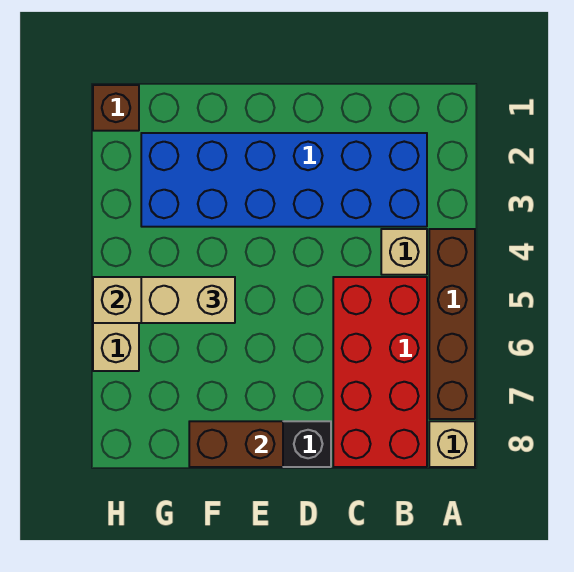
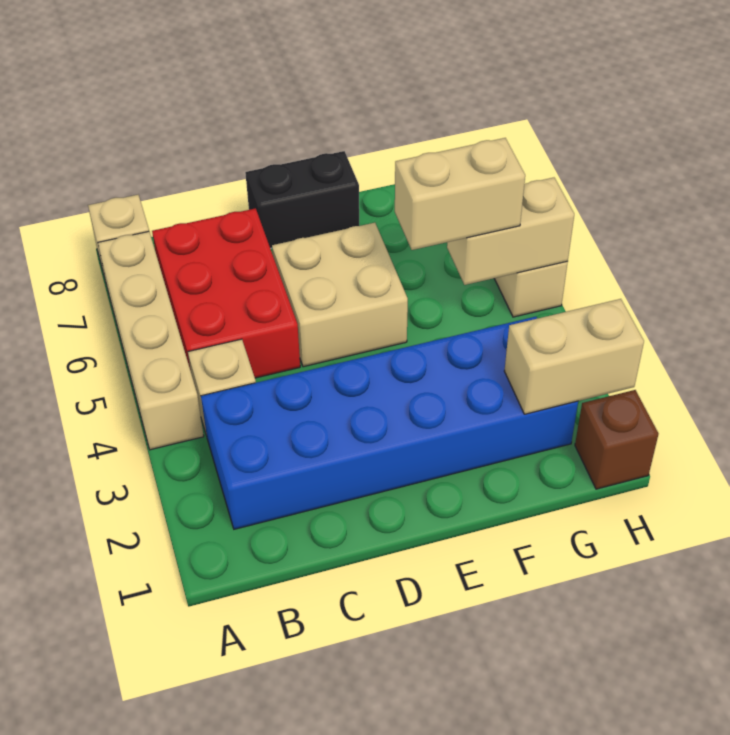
brown brick A4:A7 level 1 -> tan brick A4:A7 level 1
red brick B5:C8 level 1 -> red brick B5:C7 level 1
none -> tan brick D5:E6 level 1
brown brick E8:F8 level 2 -> none
none -> tan brick G2:H2 level 2

